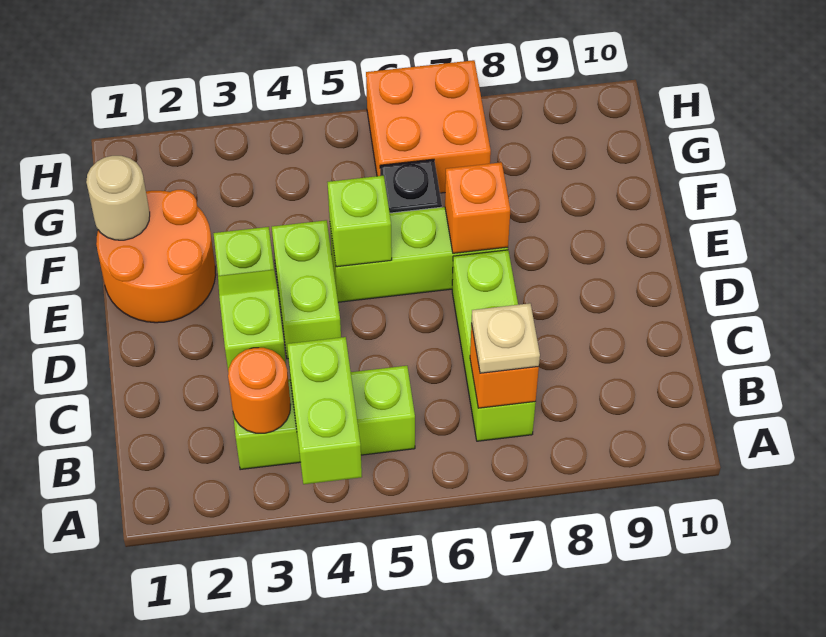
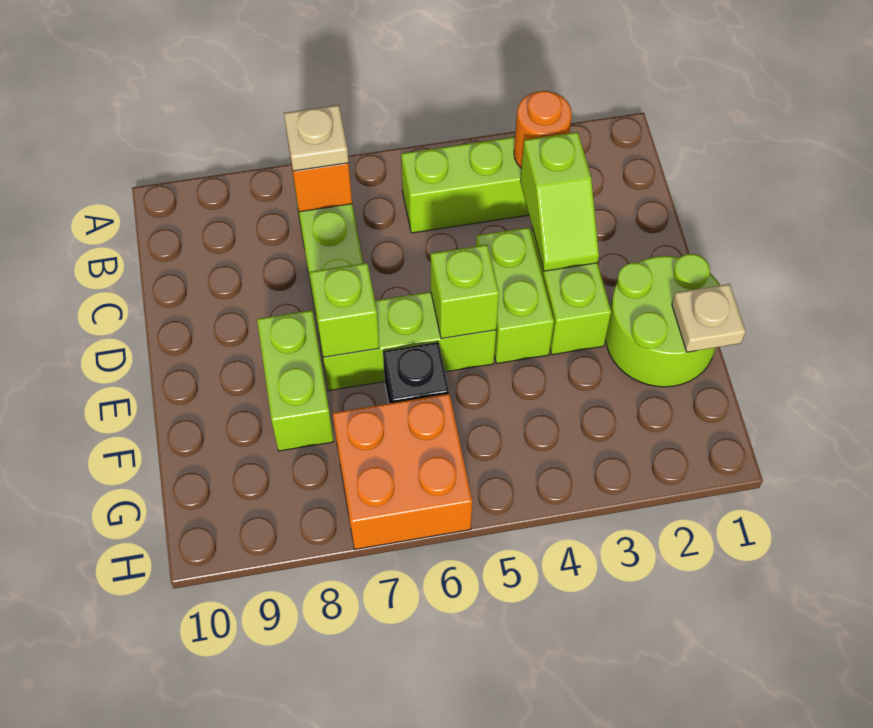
lime brick A4:B4 level 2 -> lime brick E8:F8 level 1
orange round brick E1:F2 level 1 -> lime round brick E1:F2 level 1
orange brick E7 level 2 -> lime brick E7 level 2
tan round brick F1 level 2 -> tan plate F1 level 2

